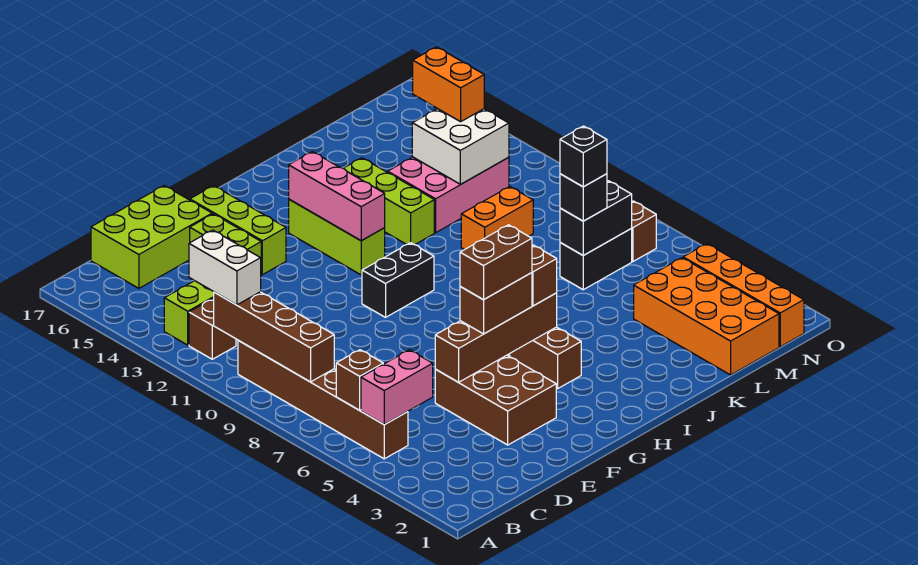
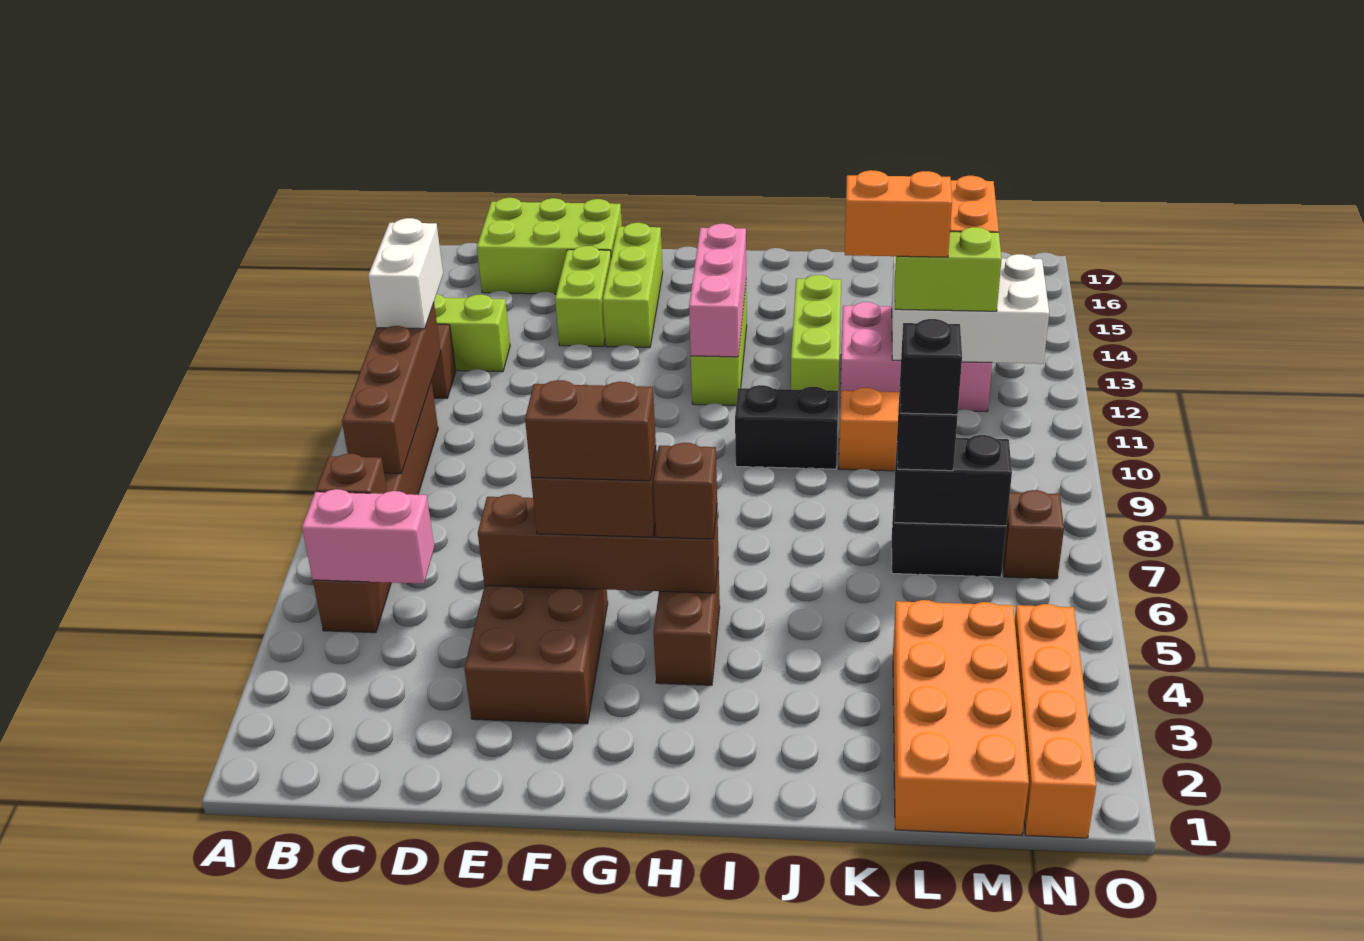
black brick G10:H10 level 1 -> black brick I10:J10 level 1
none -> orange brick K12:L12 level 4
white brick L12:M13 level 2 -> white brick L12:N13 level 2
none -> lime brick L12:M12 level 3

